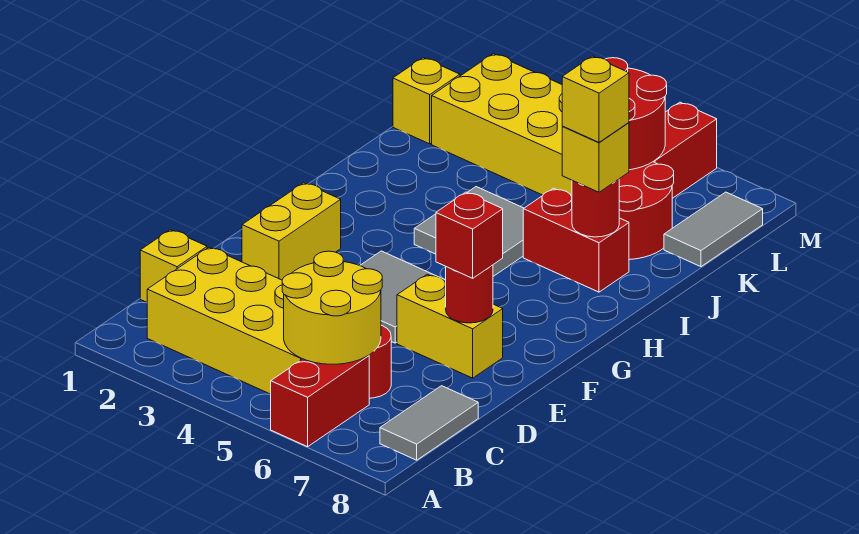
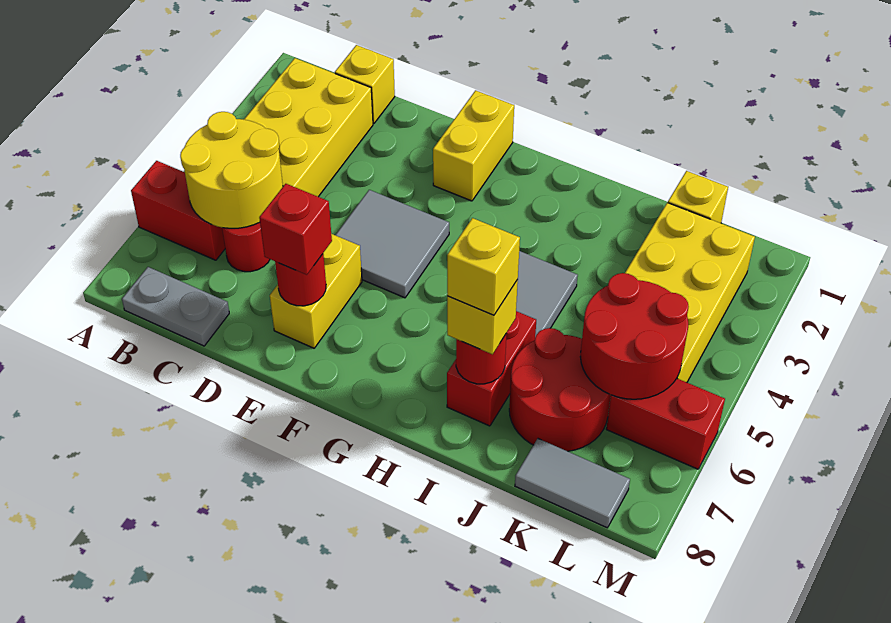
grey tile B8:C8 level 1 -> grey plate B8:C8 level 1
yellow brick E2:F2 level 1 -> yellow brick F1:F2 level 1

